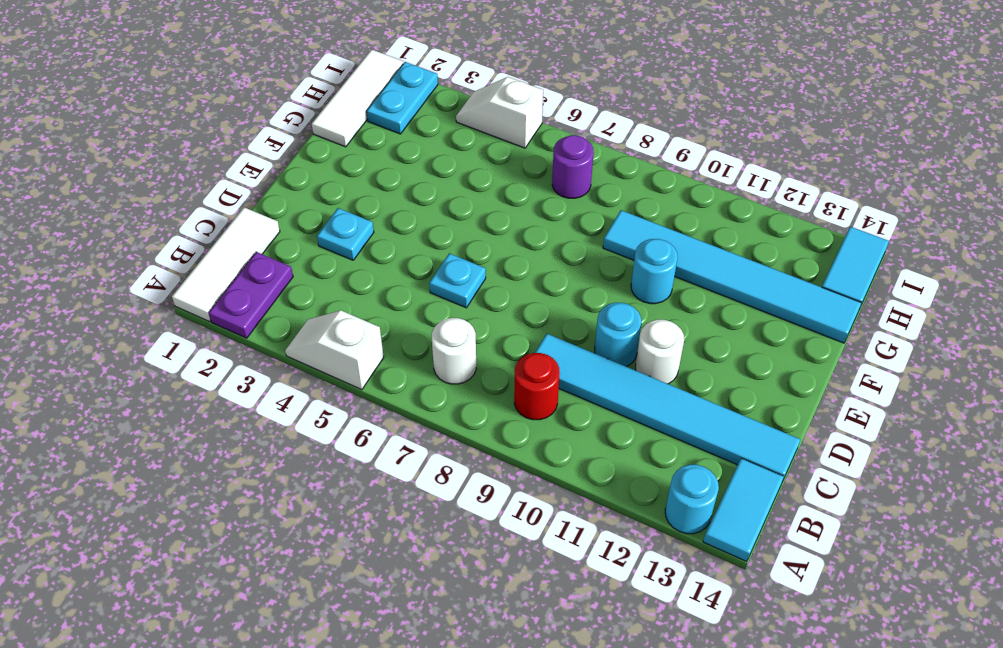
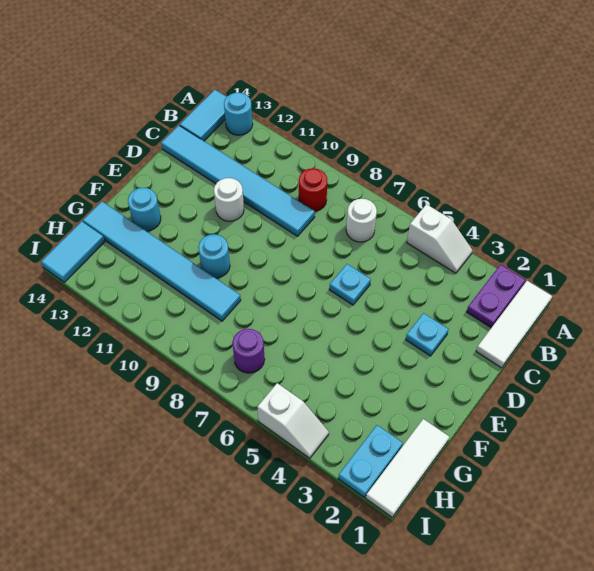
cyan round brick D10 level 1 -> cyan round brick F13 level 1

